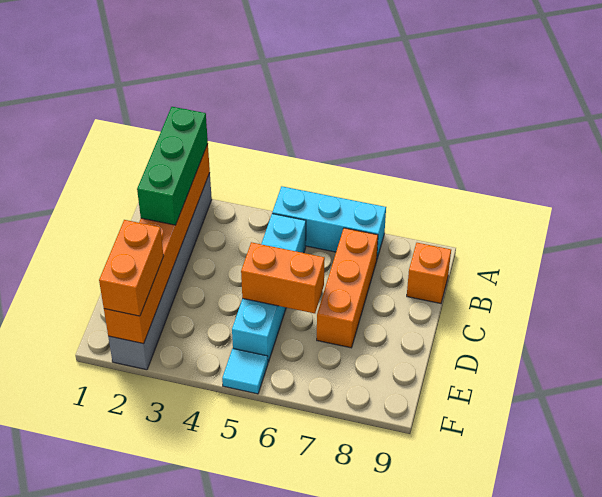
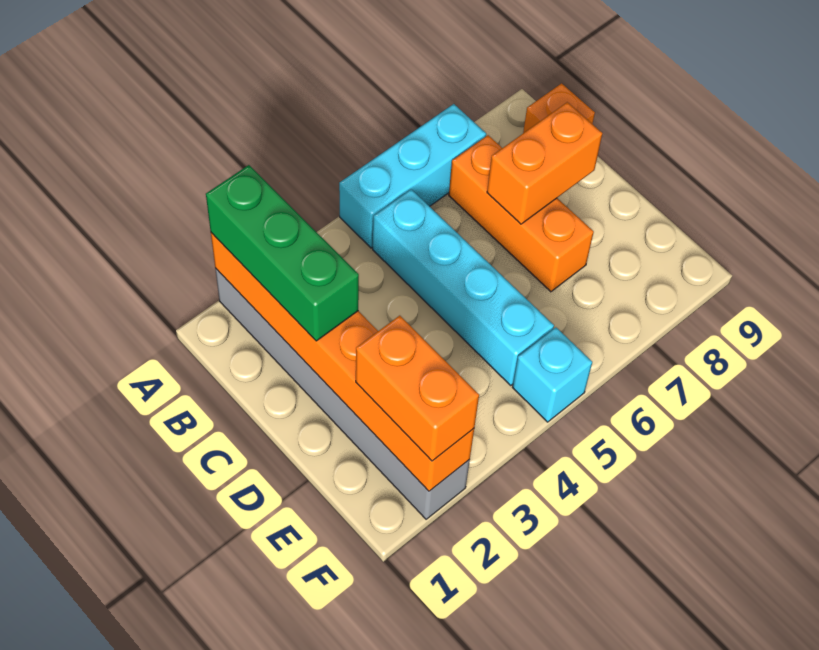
orange brick D5:D6 level 2 -> orange brick C7:C8 level 2
cyan tile F5 level 1 -> cyan brick F5 level 1

